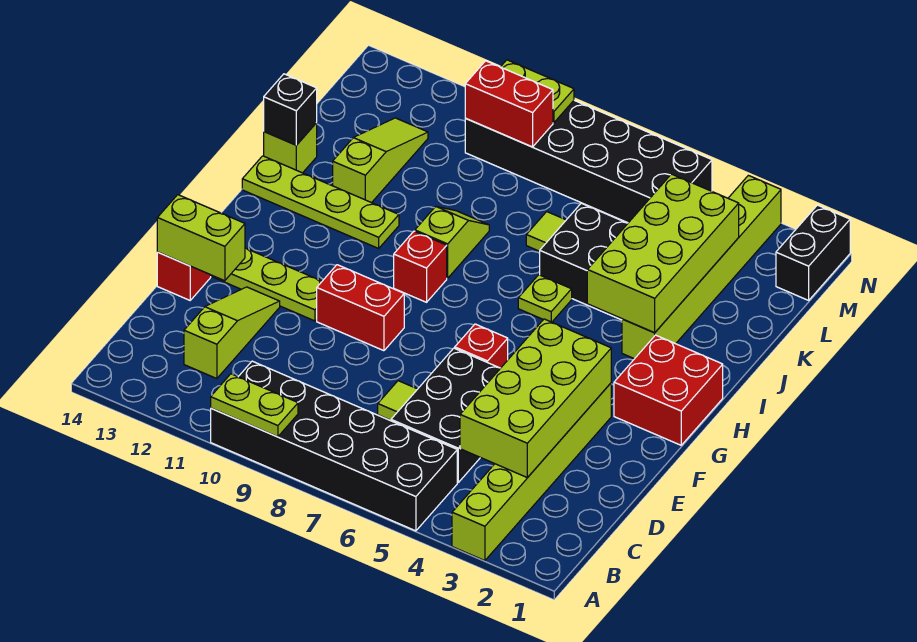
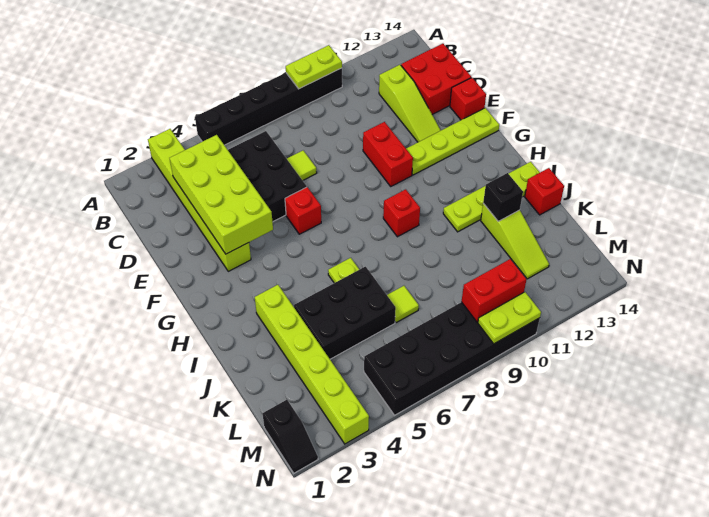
black brick A5:B10 level 1 -> black brick A5:A10 level 1
lime brick E13:E14 level 2 -> none
red brick F9:F10 level 1 -> red brick E10:F10 level 1
red brick G1:H2 level 1 -> red brick C13:D14 level 1
lime brick I3:L4 level 2 -> none
lime slope I9:J9 level 1 top I -> none
lime brick J14 level 1 -> red brick J14 level 1
black brick J14 level 2 -> black brick J12 level 2
black brick M1:N1 level 1 -> black slope M1:N1 level 1 top M

